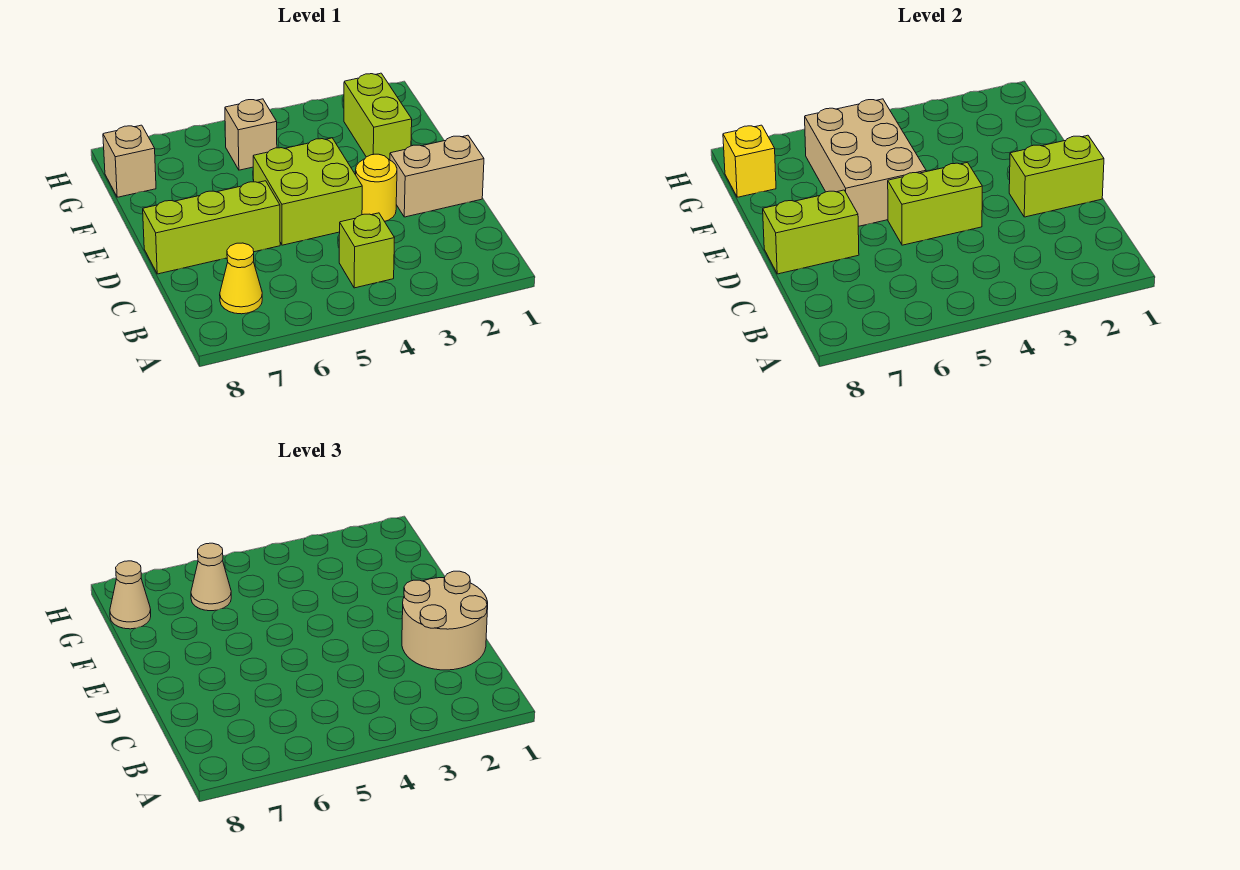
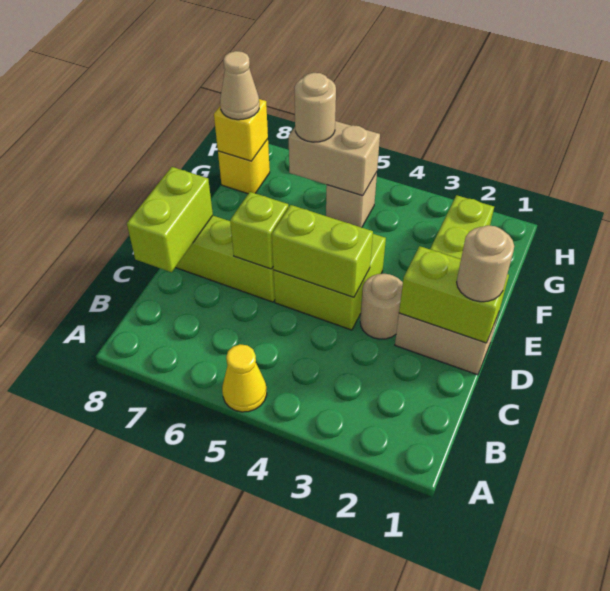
lime brick B4 level 1 -> lime brick D6 level 2
yellow cone B7 level 1 -> yellow cone A5 level 1
tan round brick C1:D2 level 3 -> tan round brick D1 level 3
yellow round brick D3 level 1 -> tan round brick D3 level 1
lime brick D7:D8 level 2 -> lime brick C8:D8 level 2
tan brick E5:G6 level 2 -> tan brick G5:G6 level 2
tan cone G6 level 3 -> tan round brick G6 level 3
tan brick G8 level 1 -> yellow brick G8 level 1

